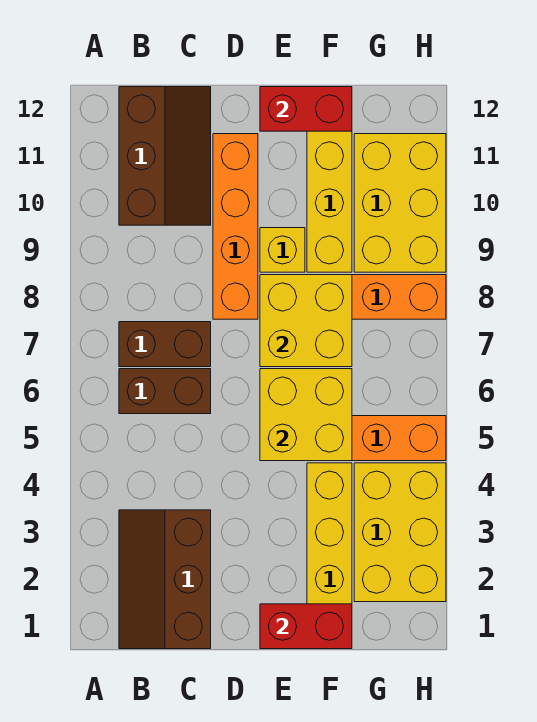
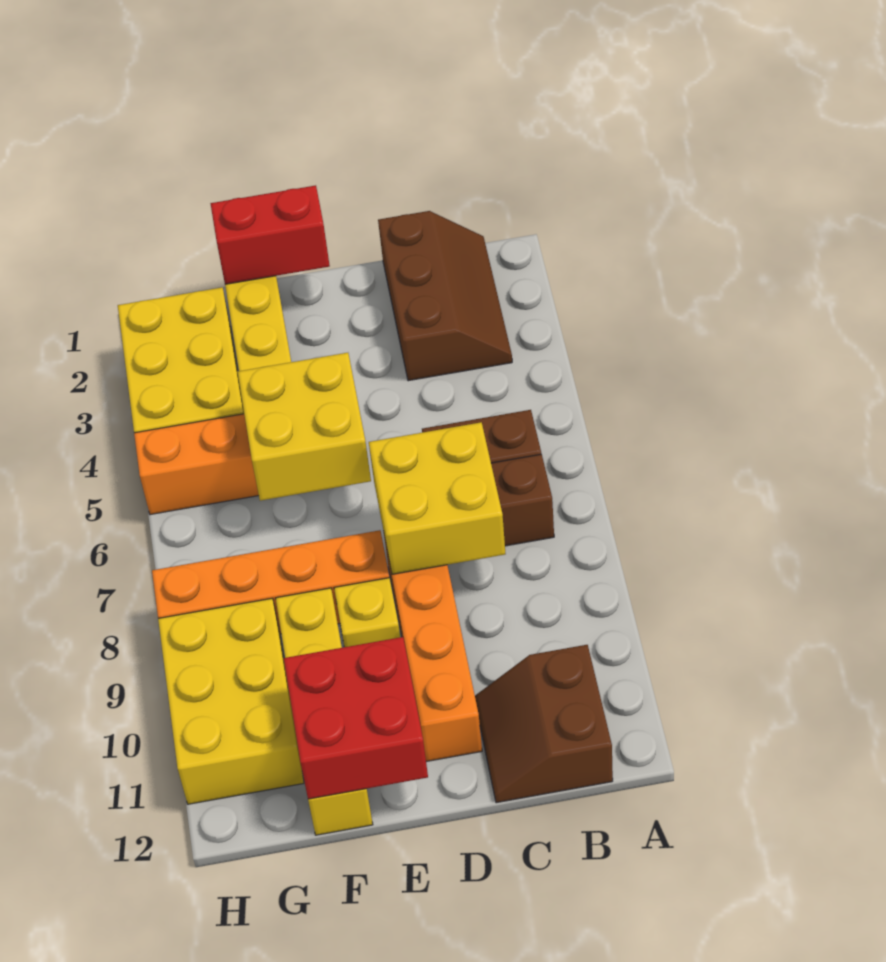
brown slope B10:C12 level 1 top B -> brown slope B11:C12 level 1 top B
yellow brick E7:F8 level 2 -> yellow brick C7:D8 level 2
red brick E12:F12 level 2 -> red brick E11:F12 level 2

